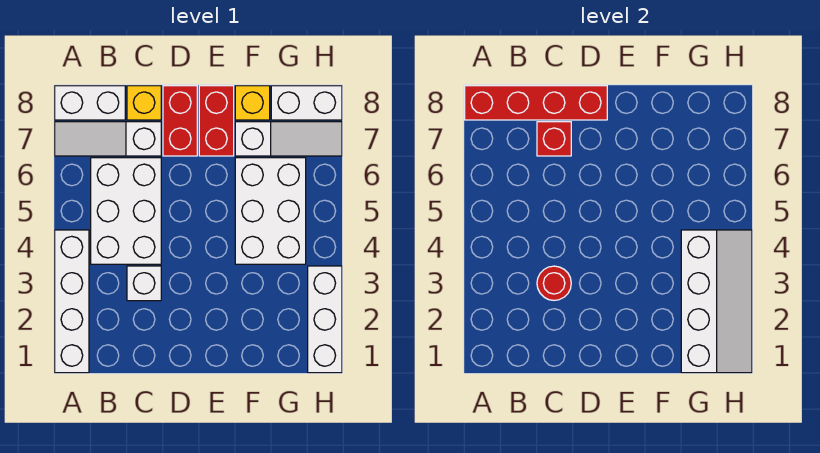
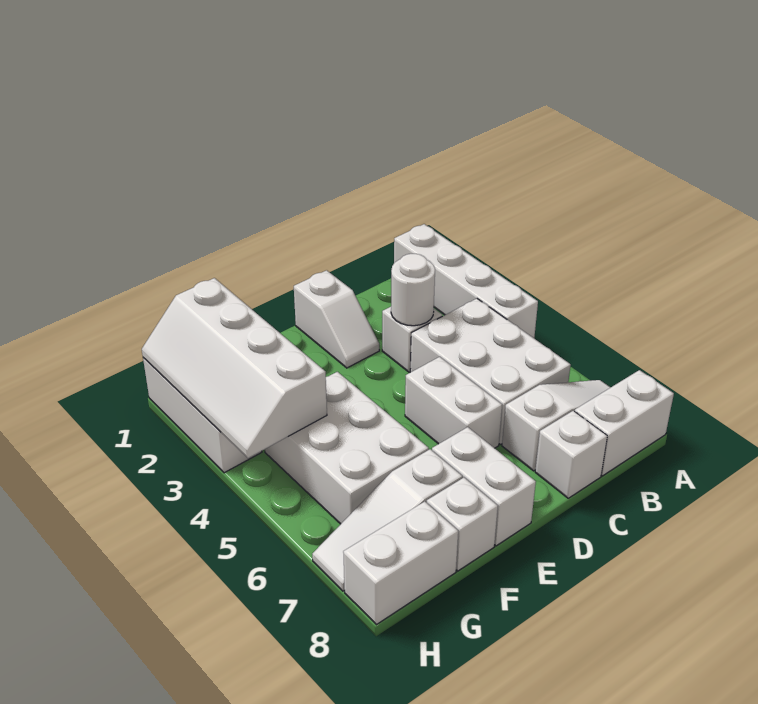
red brick A8:D8 level 2 -> none
red round brick C3 level 2 -> white round brick C3 level 2
red brick C7 level 2 -> none
yellow brick C8 level 1 -> white brick C8 level 1
none -> white slope D1:D2 level 1 top 1
none -> white brick D5:D6 level 1
red brick D7:D8 level 1 -> none
red brick E7:E8 level 1 -> white brick E7:E8 level 1
yellow brick F8 level 1 -> white brick F8 level 1

